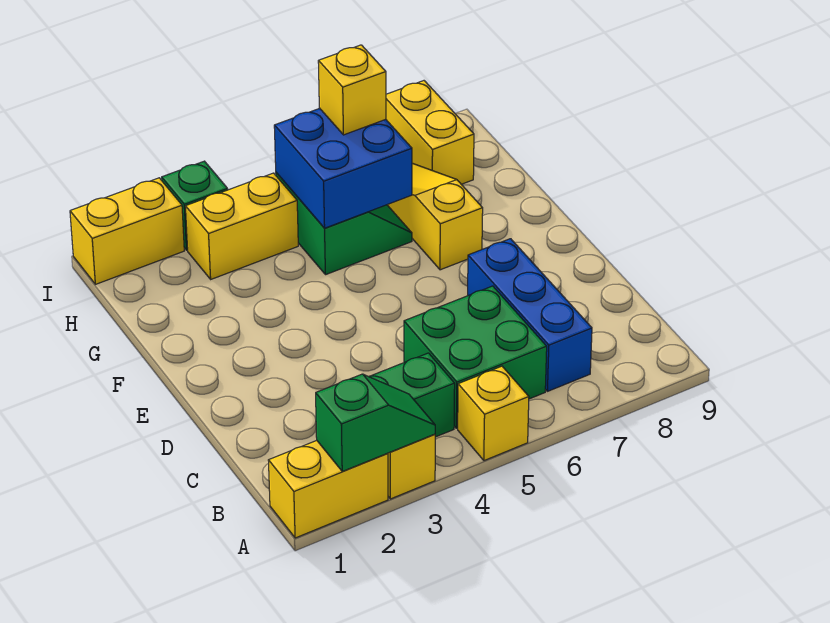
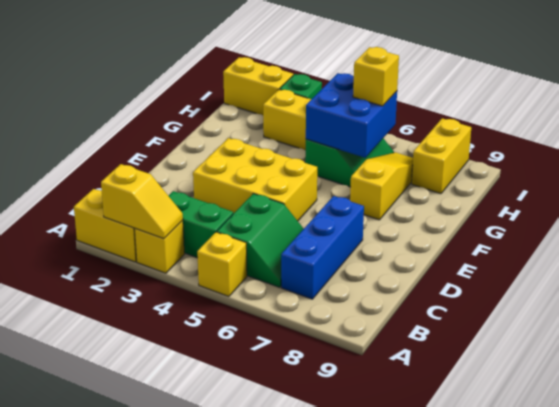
green slope A2:A3 level 2 top 2 -> yellow slope A2:A3 level 2 top 2
green brick B5:C6 level 1 -> green slope B5:C6 level 1 top 5
none -> yellow brick D3:E5 level 1

